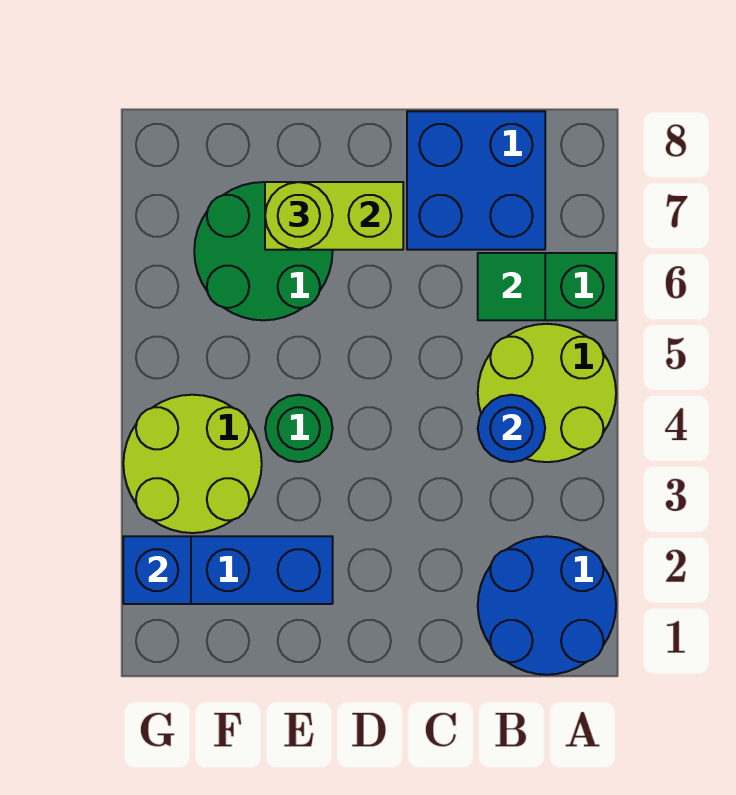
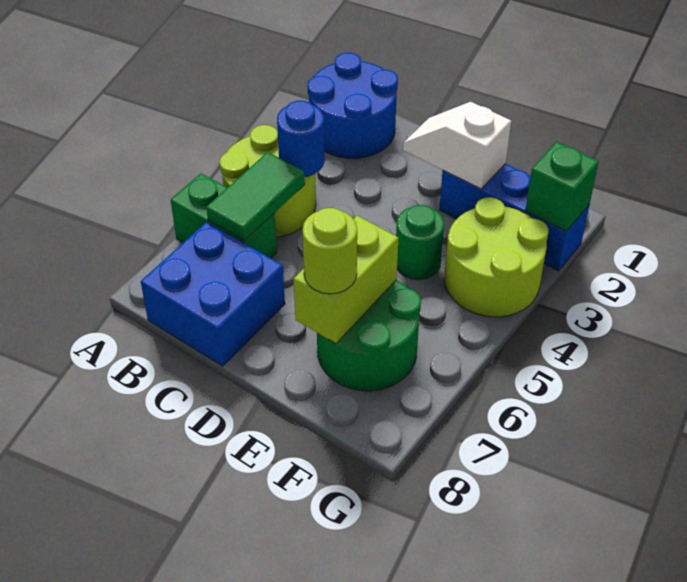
green tile B6 level 2 -> green tile B5:B6 level 2
none -> white slope D2:E2 level 2 top E
lime brick D7:E7 level 2 -> lime brick E6:E7 level 2
blue brick G2 level 2 -> green brick G2 level 2

